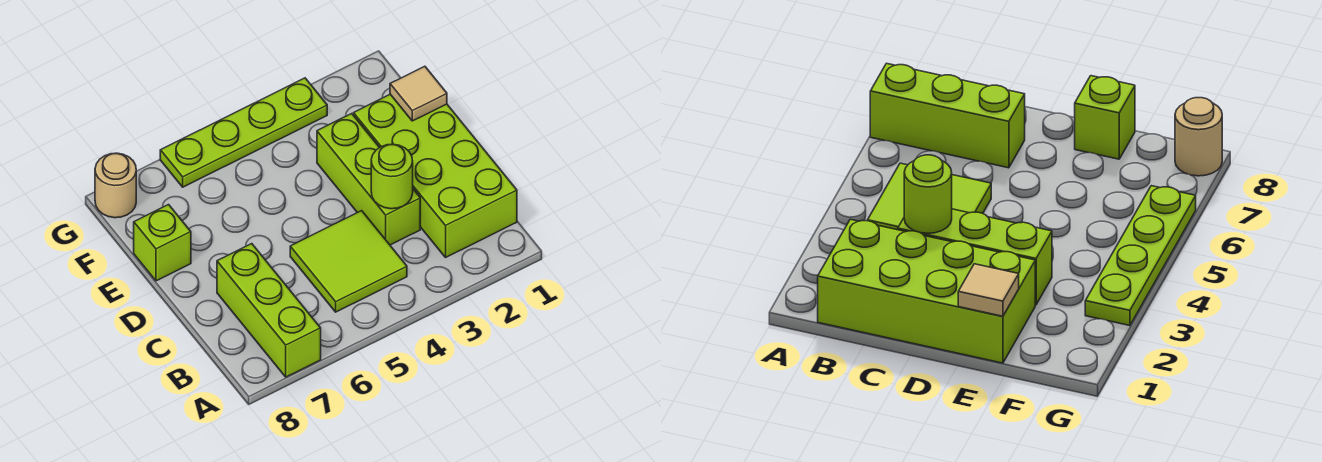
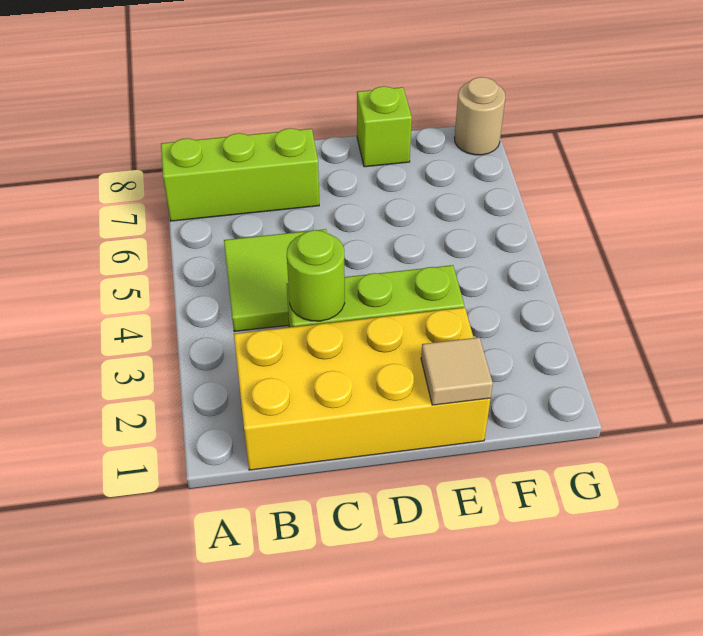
lime brick B1:E2 level 1 -> yellow brick B1:E2 level 1
lime plate G3:G6 level 1 -> none

